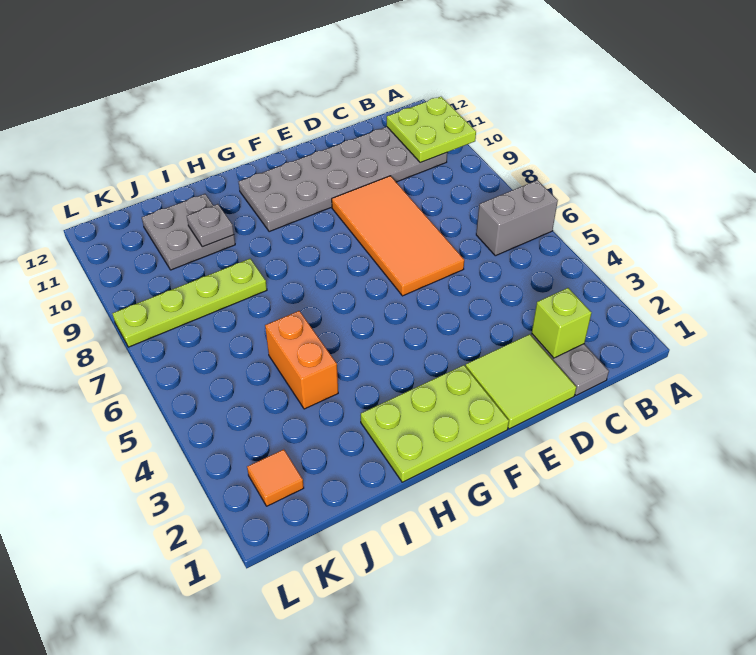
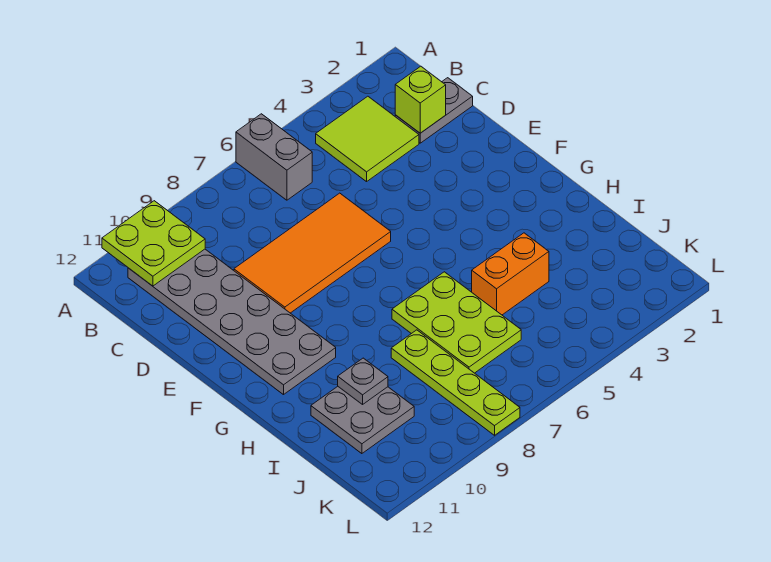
lime tile D1:E2 level 1 -> lime tile B3:C4 level 1
lime plate F1:H2 level 1 -> lime plate H6:J7 level 1
orange tile K2 level 1 -> none

